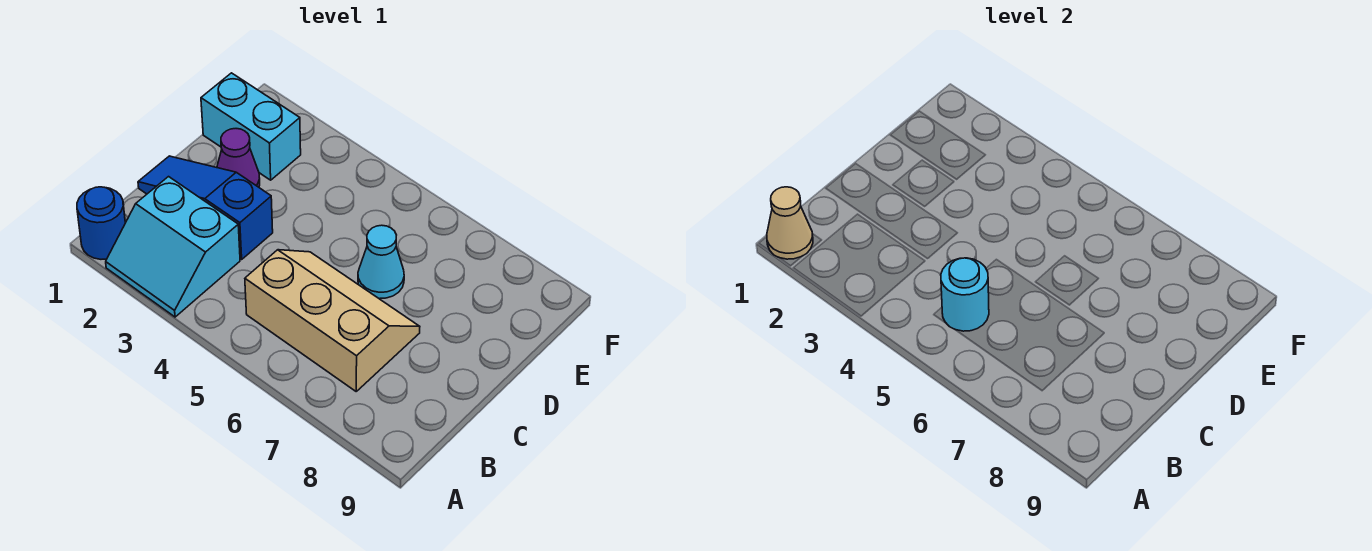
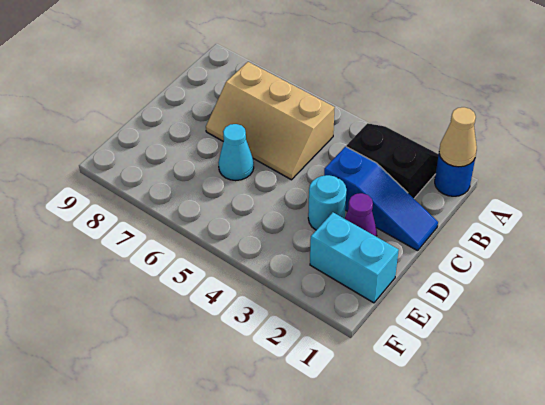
cyan slope A2:B3 level 1 top B -> black slope A2:B3 level 1 top B
cyan round brick B5 level 2 -> cyan round brick D3 level 1

